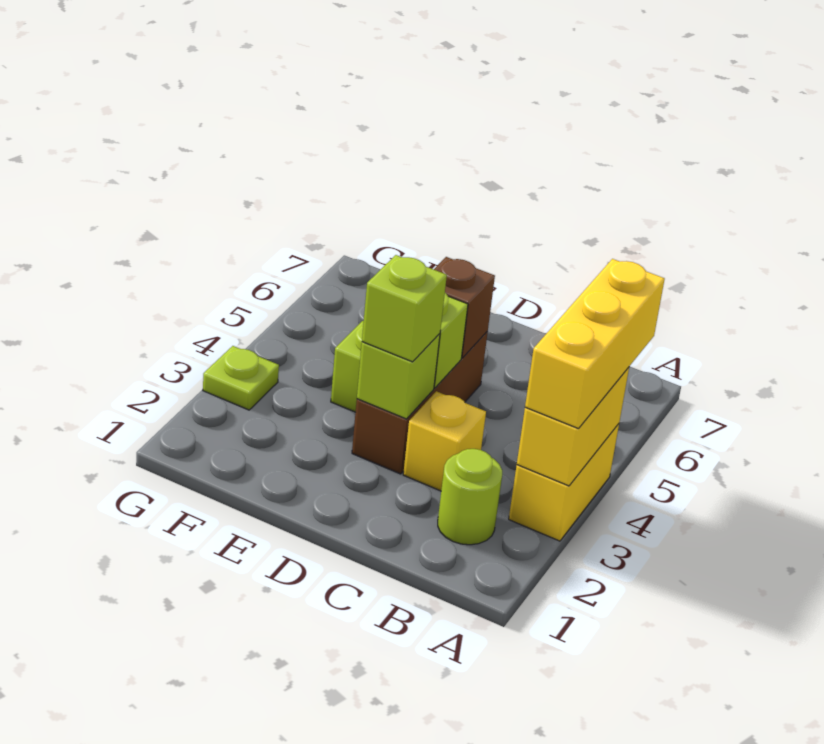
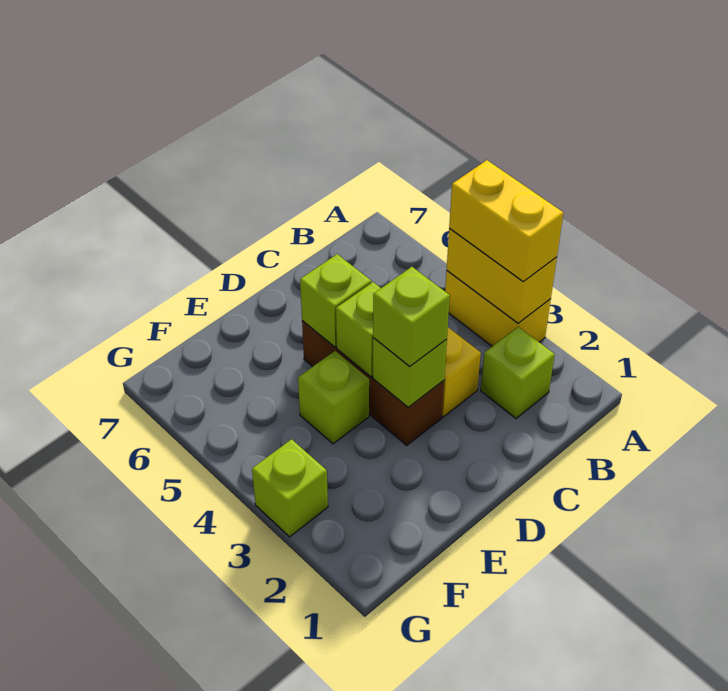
yellow brick A3:A5 level 3 -> yellow brick A3:A4 level 3
lime round brick B2 level 1 -> lime brick B2 level 1
brown brick D5 level 2 -> lime brick D5 level 2
lime plate G3 level 1 -> lime brick G3 level 1

